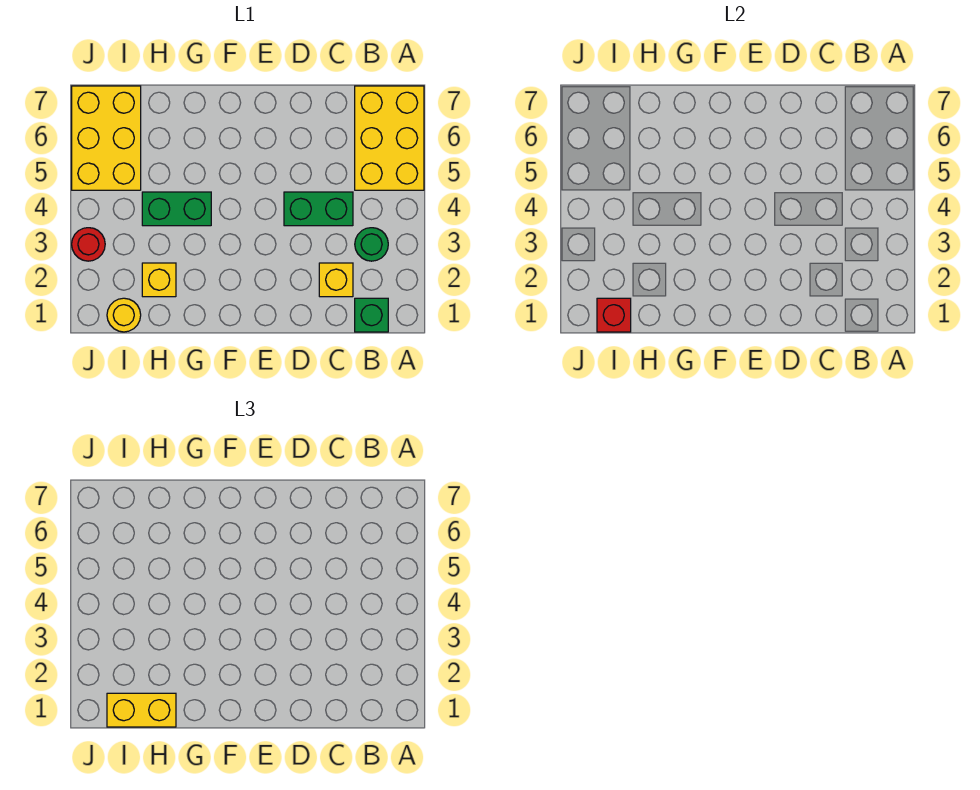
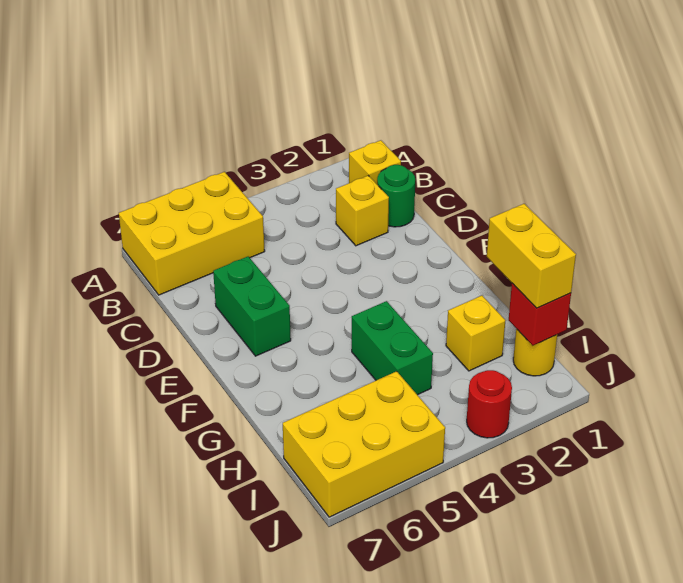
green brick B1 level 1 -> yellow brick B1 level 1
green round brick B3 level 1 -> green round brick C1 level 1
green brick C4:D4 level 1 -> green brick D6:E6 level 1

